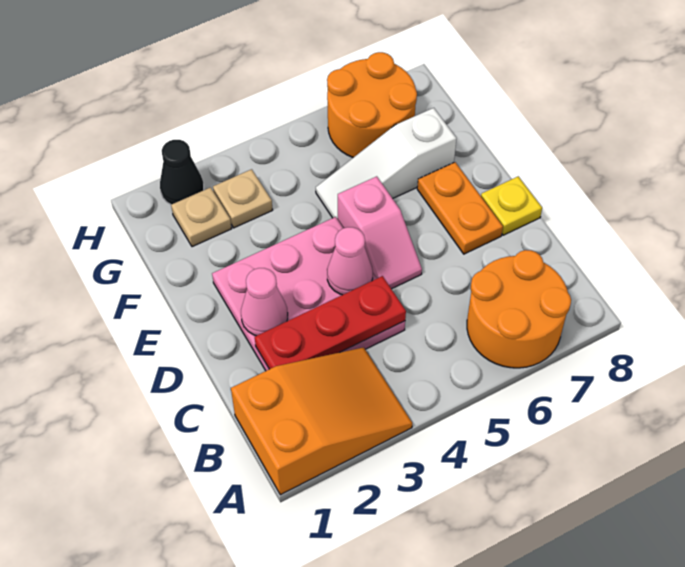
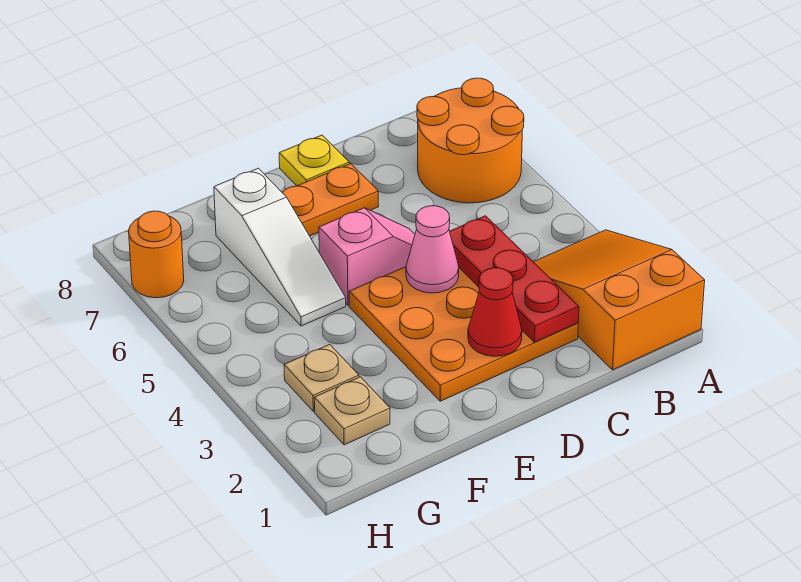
pink plate C2:E4 level 1 -> orange plate C2:E4 level 1
pink cone D2 level 2 -> red cone D2 level 2
orange round brick G6:H7 level 1 -> orange round brick H7 level 1
black cone H2 level 1 -> none

